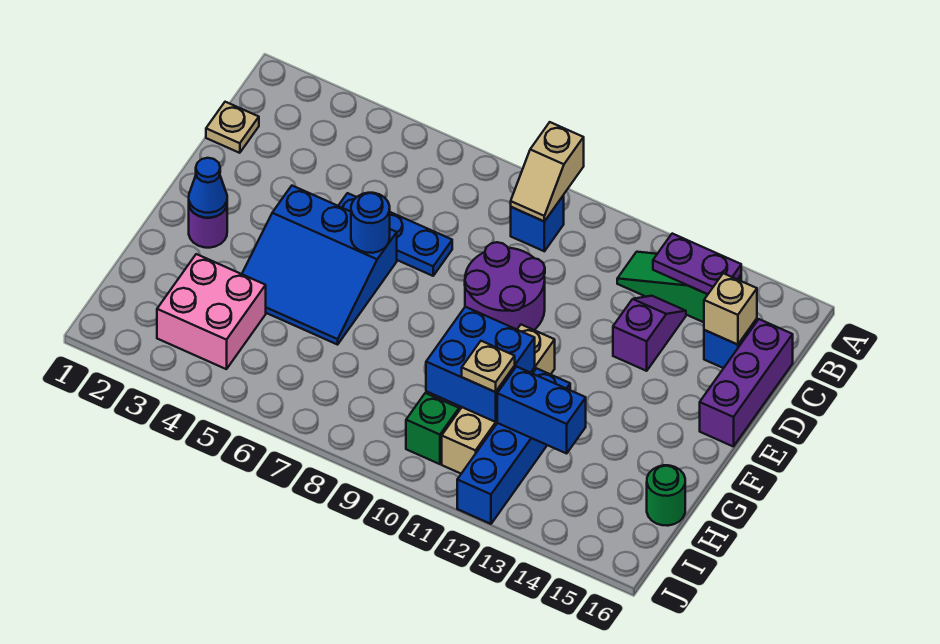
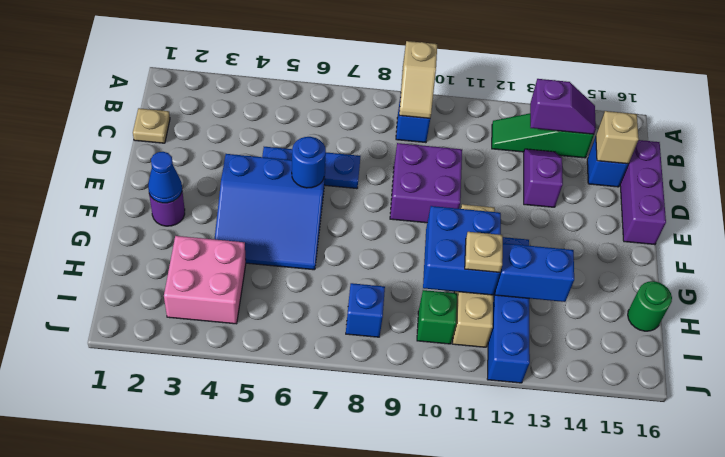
purple plate B13:B14 level 2 -> purple slope B13:B14 level 2 top 13
purple round brick D9:E10 level 1 -> purple brick D9:E10 level 1
none -> blue brick I8 level 1

